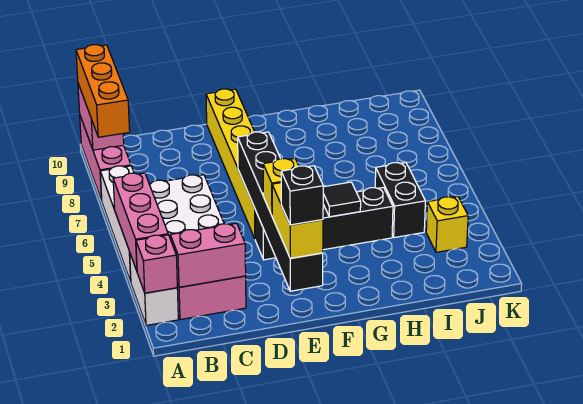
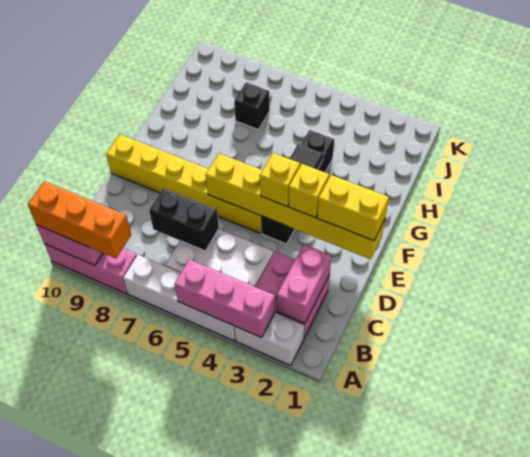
pink brick A2 level 2 -> none
black brick E1:E6 level 2 -> yellow brick E1:E6 level 2
black brick E1 level 4 -> black brick I7 level 1
black brick I4:I5 level 1 -> black brick C6:C7 level 2
yellow brick J3 level 1 -> yellow brick E4 level 3

